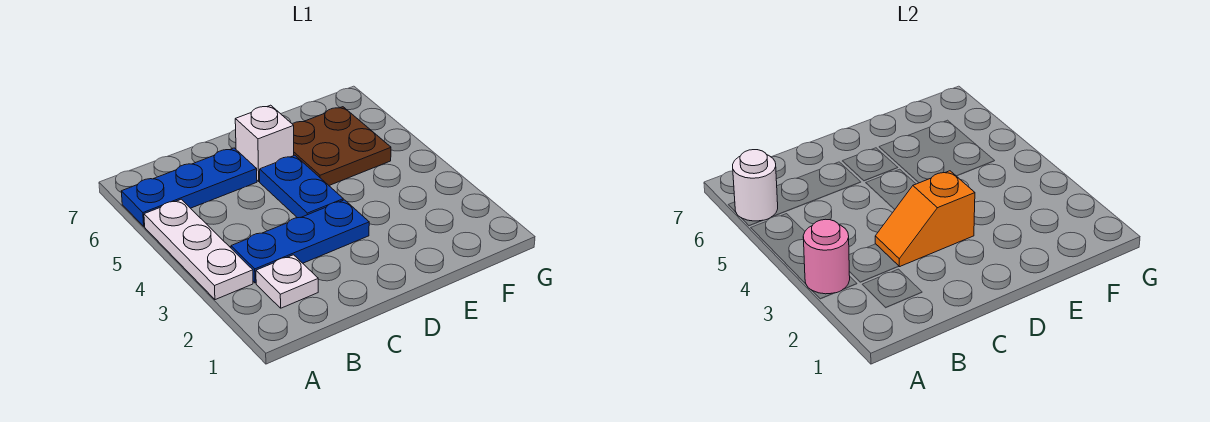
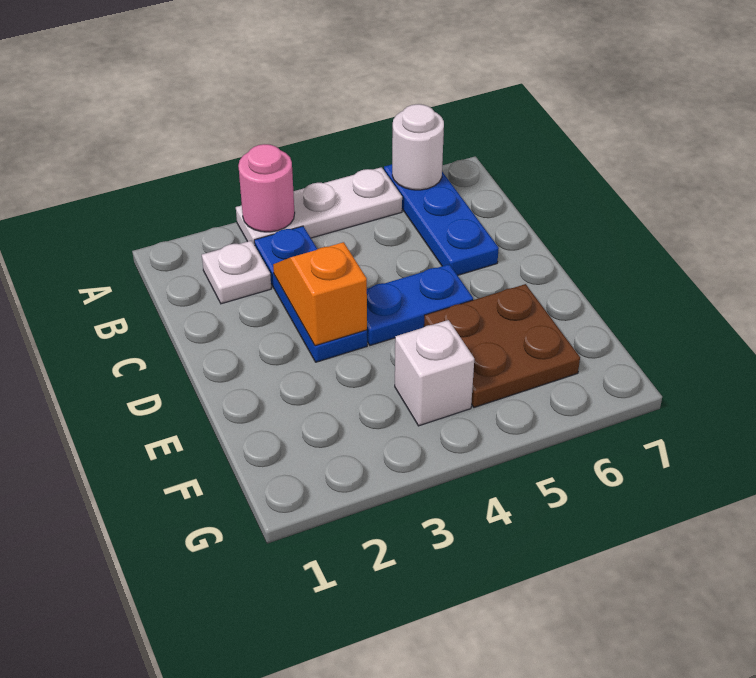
white brick D6 level 1 -> white brick F4 level 1

